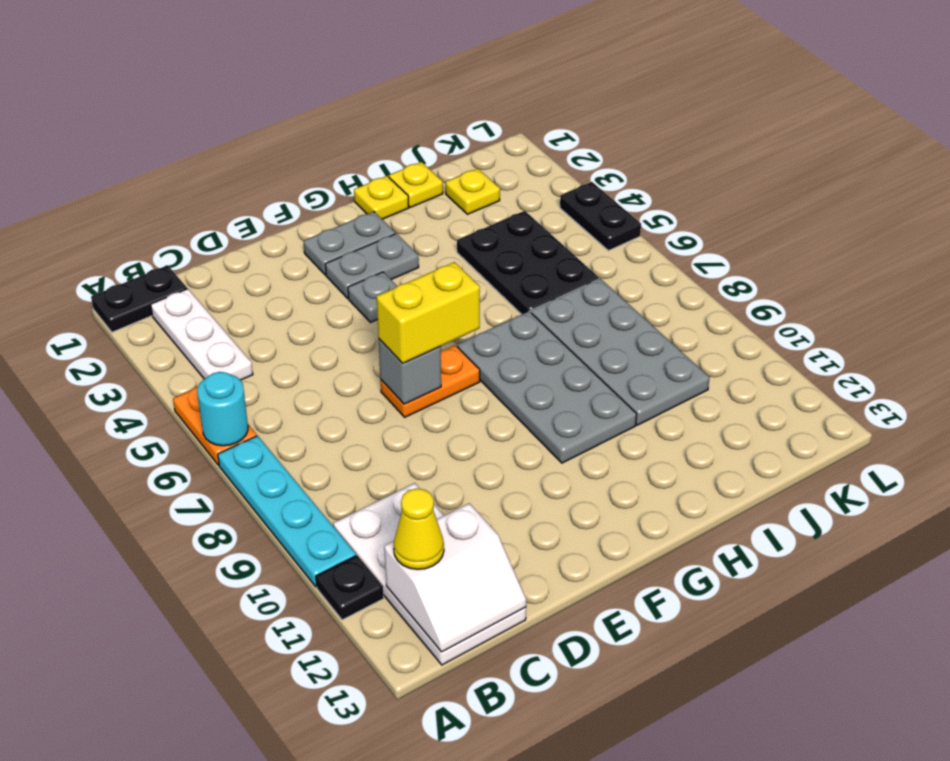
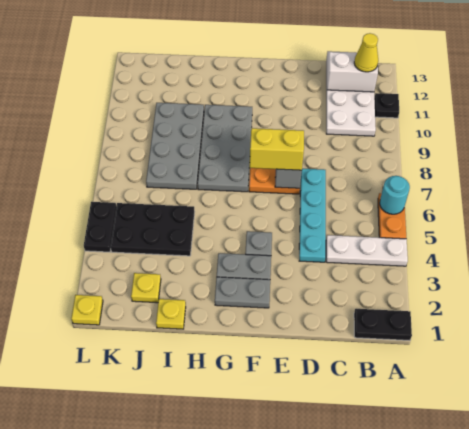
cyan plate A7:A10 level 1 -> cyan plate D4:D7 level 1
white plate B2:B4 level 1 -> white plate A4:C4 level 1
yellow plate H1 level 1 -> yellow plate L1 level 1
black plate I4:J6 level 1 -> black plate I4:K5 level 1

